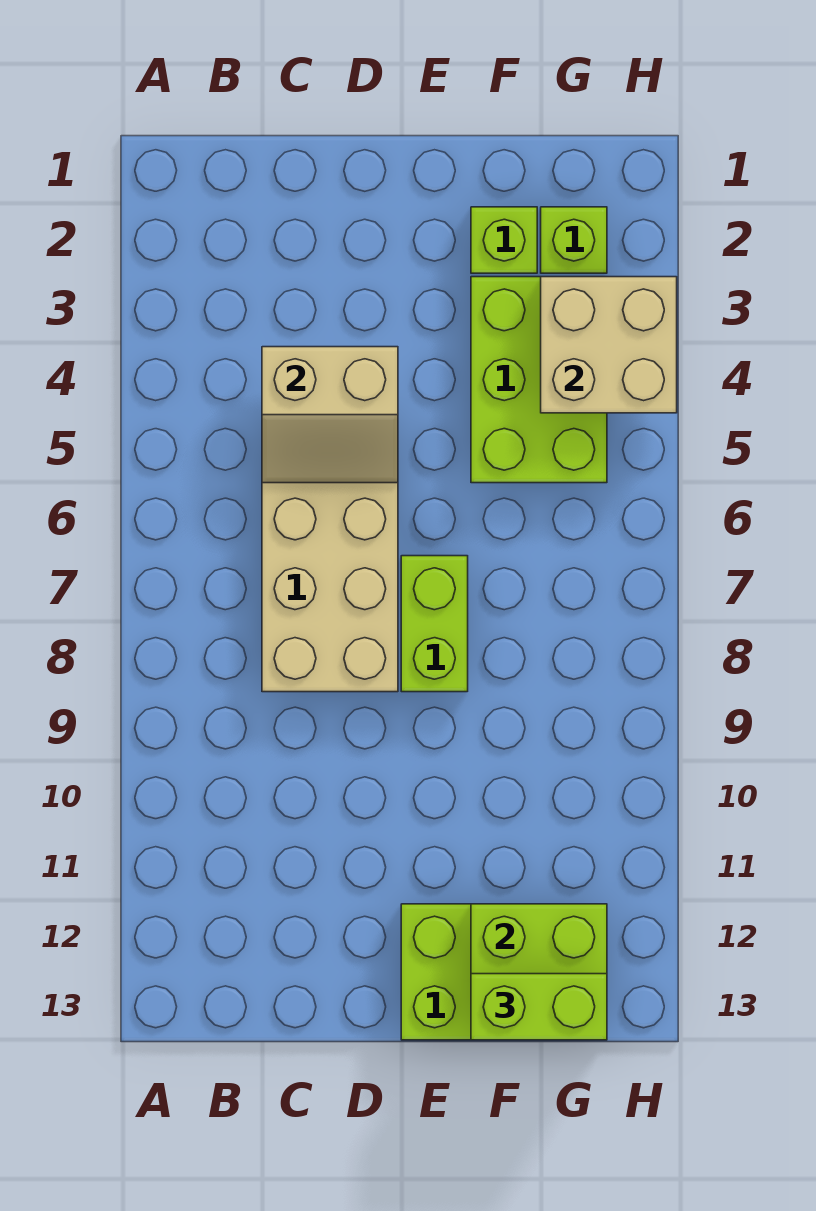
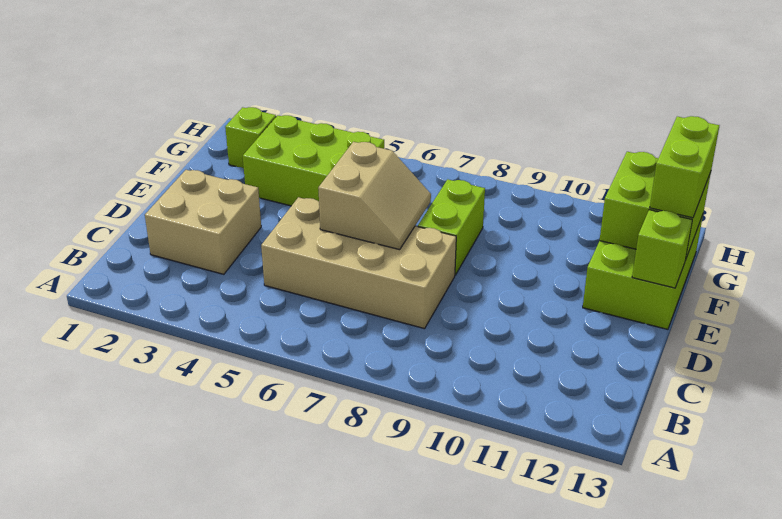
tan slope C4:D5 level 2 top 4 -> tan slope D6:E7 level 2 top 6
lime brick E7:E8 level 1 -> lime brick E8:F8 level 1
lime brick F2 level 1 -> lime brick E13 level 2
tan brick G3:H4 level 2 -> tan brick C2:D3 level 1

